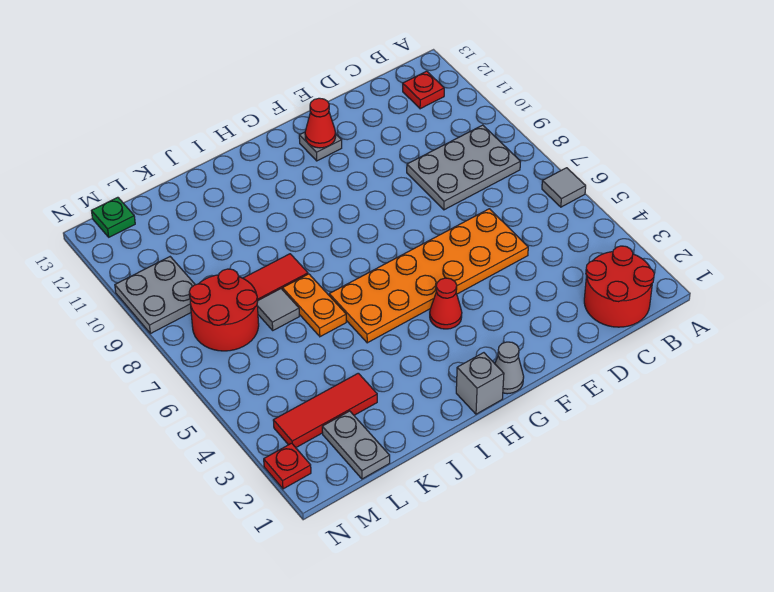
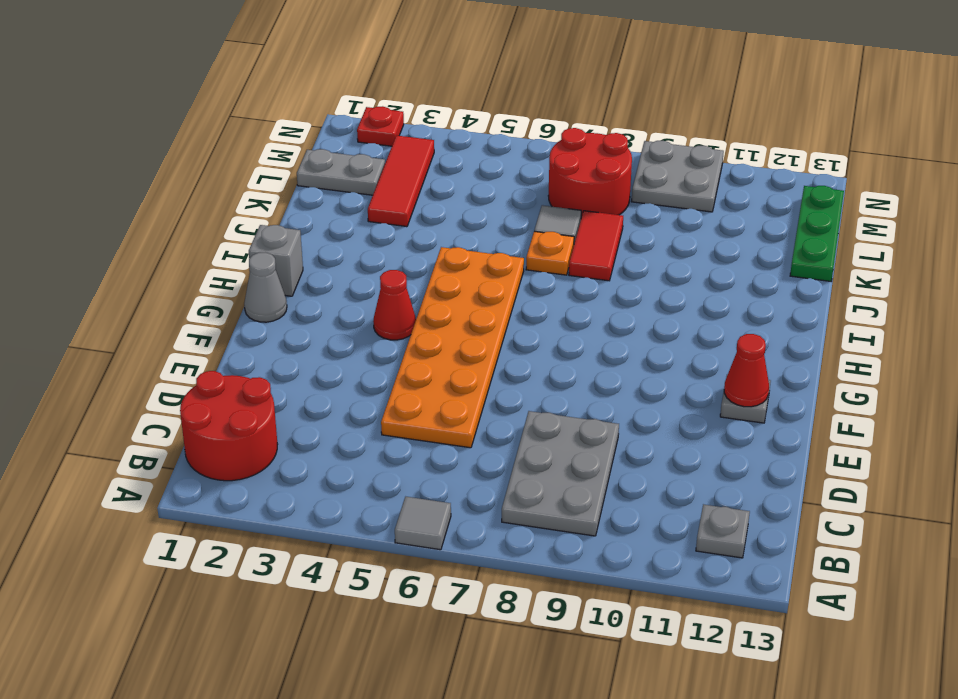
red plate B12 level 1 -> grey plate B12 level 1
orange plate J6:J7 level 1 -> orange plate J7 level 1
green plate M13 level 1 -> green plate K13:M13 level 1

